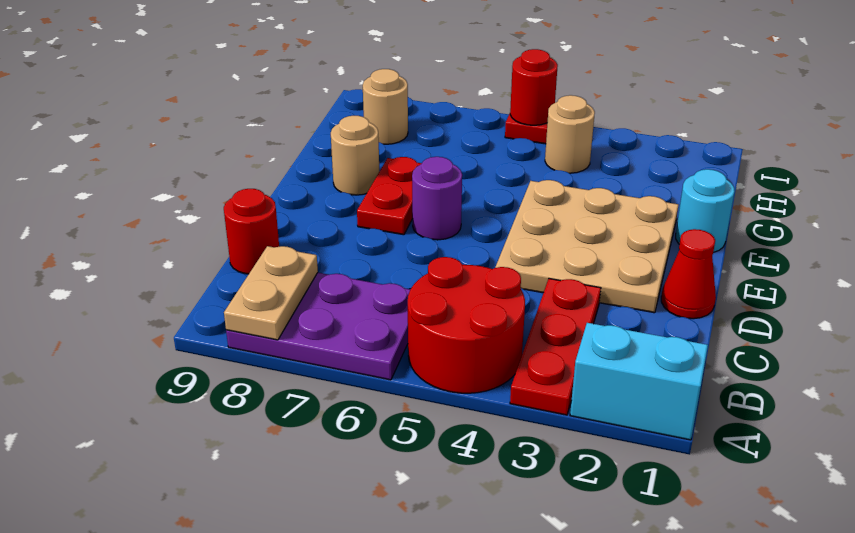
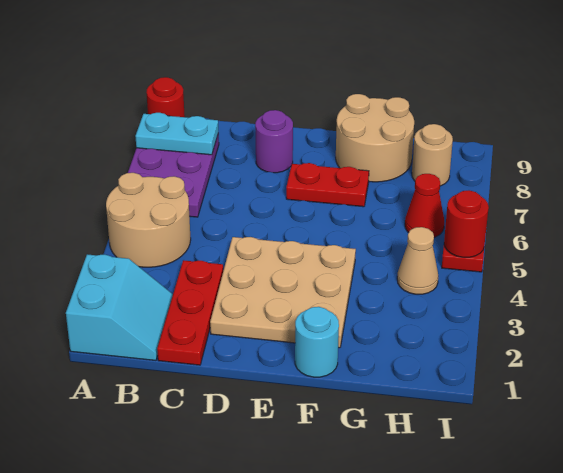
red plate A3:C3 level 1 -> red plate C1:C3 level 1
red round brick A4:B5 level 1 -> tan round brick A4:B5 level 1
tan plate A8:B8 level 2 -> cyan plate A8:B8 level 2
red round brick C9 level 1 -> red round brick A9 level 1
red cone D1 level 1 -> red cone H6 level 1
purple round brick E6 level 1 -> purple round brick D8 level 1
tan round brick F8 level 1 -> tan round brick F8:G9 level 1
tan round brick H4 level 1 -> tan cone H4 level 1

